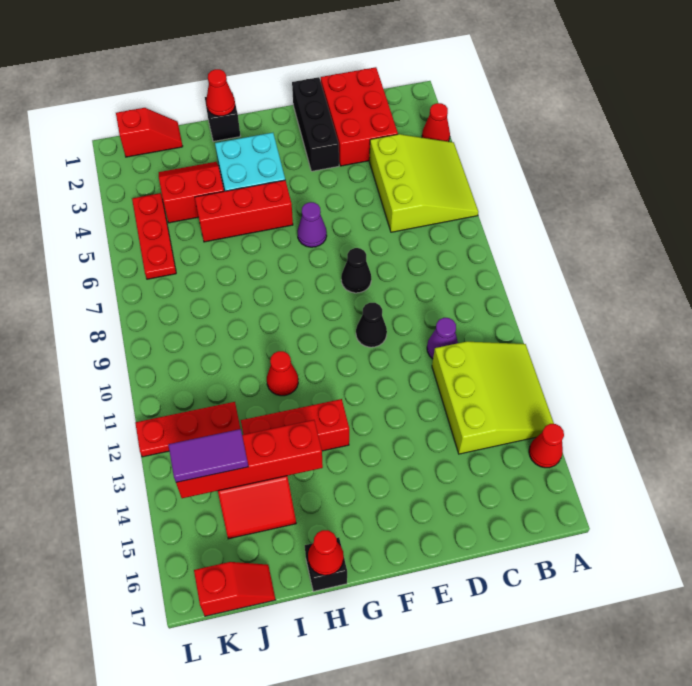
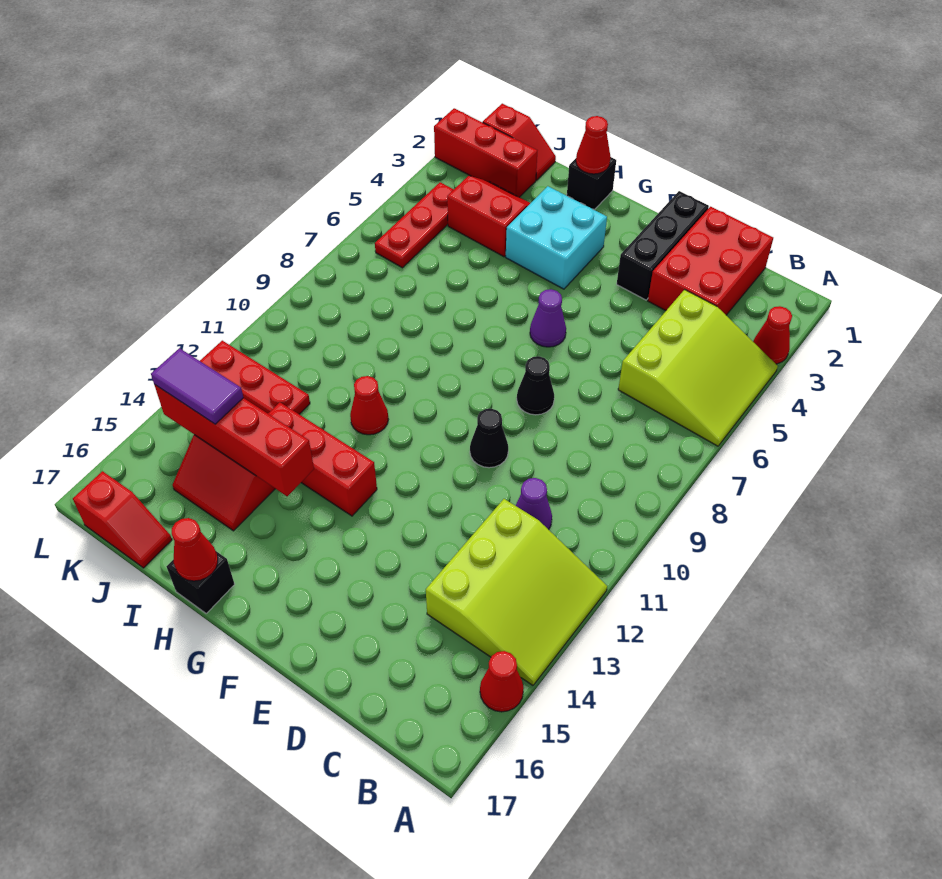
red brick G5:I5 level 1 -> red brick J2:L2 level 1

